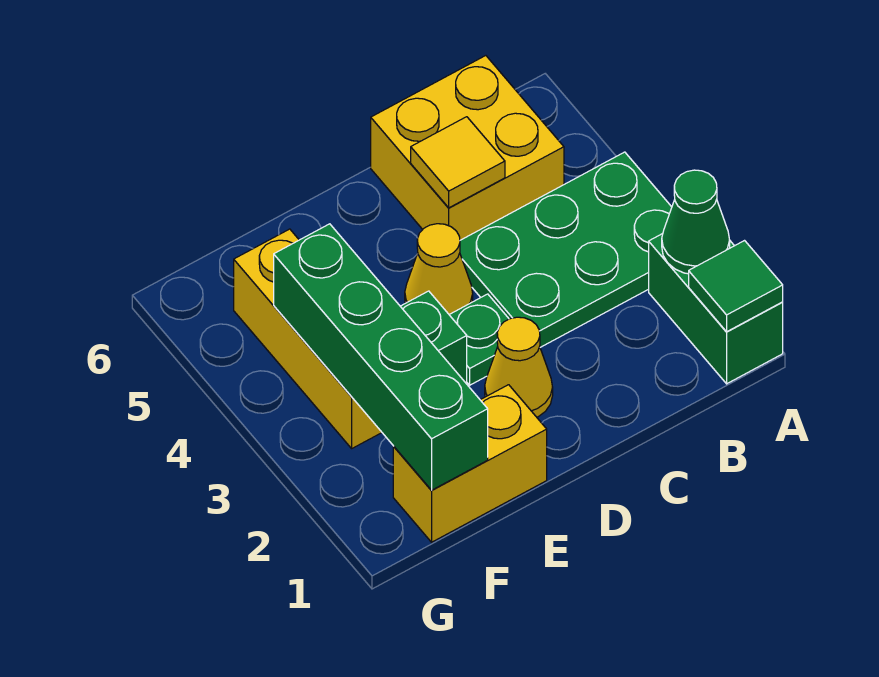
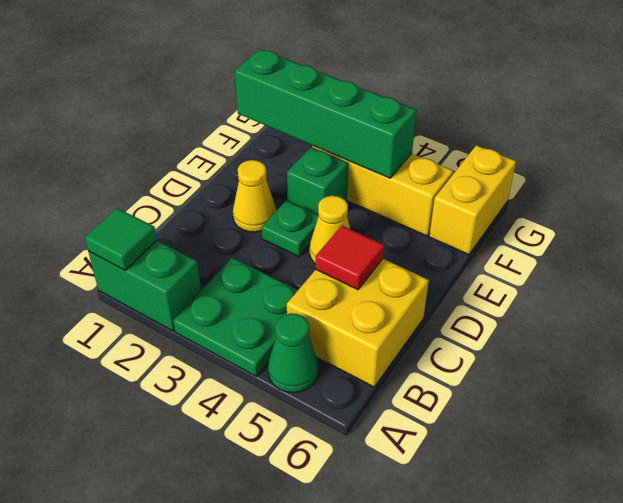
green cone A2 level 2 -> green cone A5 level 1
green plate A3:C4 level 1 -> green plate A3:B4 level 1
yellow tile C5 level 2 -> red tile C5 level 2
yellow brick E1:F1 level 1 -> yellow brick F6:G6 level 1

